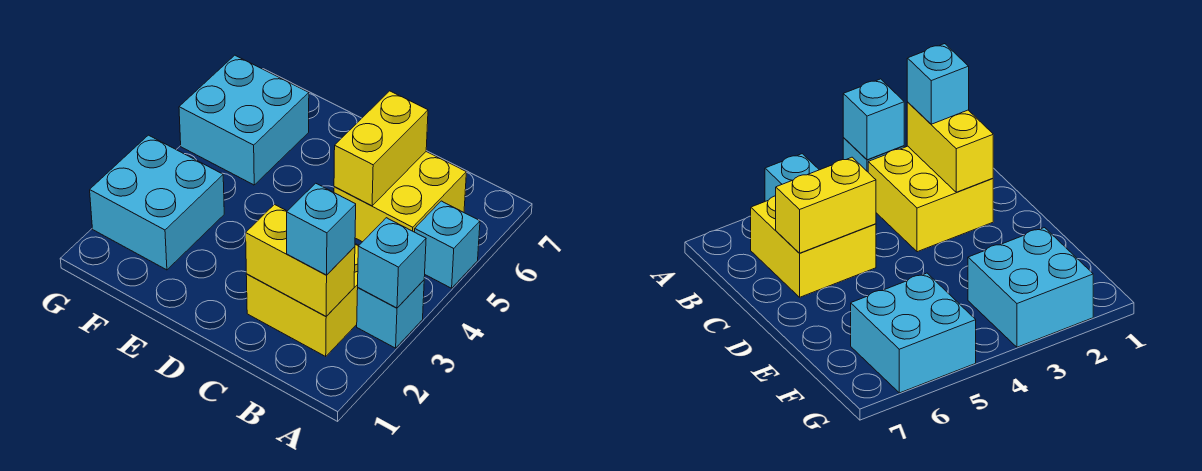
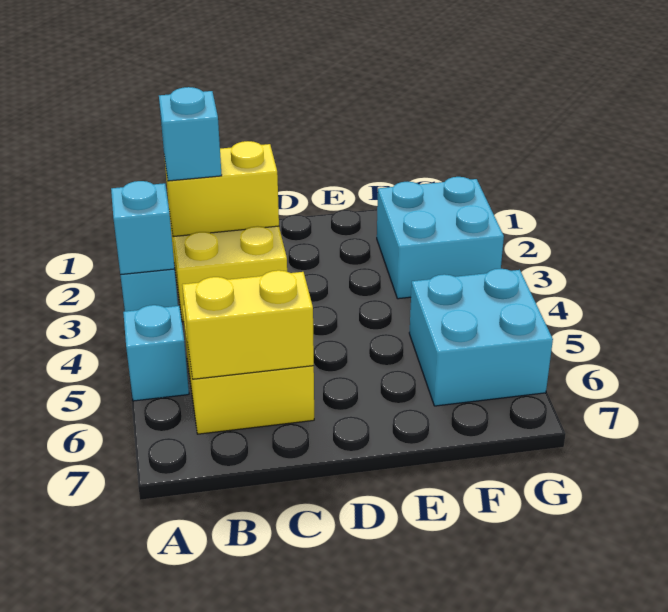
yellow brick C5:C6 level 2 -> yellow brick B6:C6 level 2

